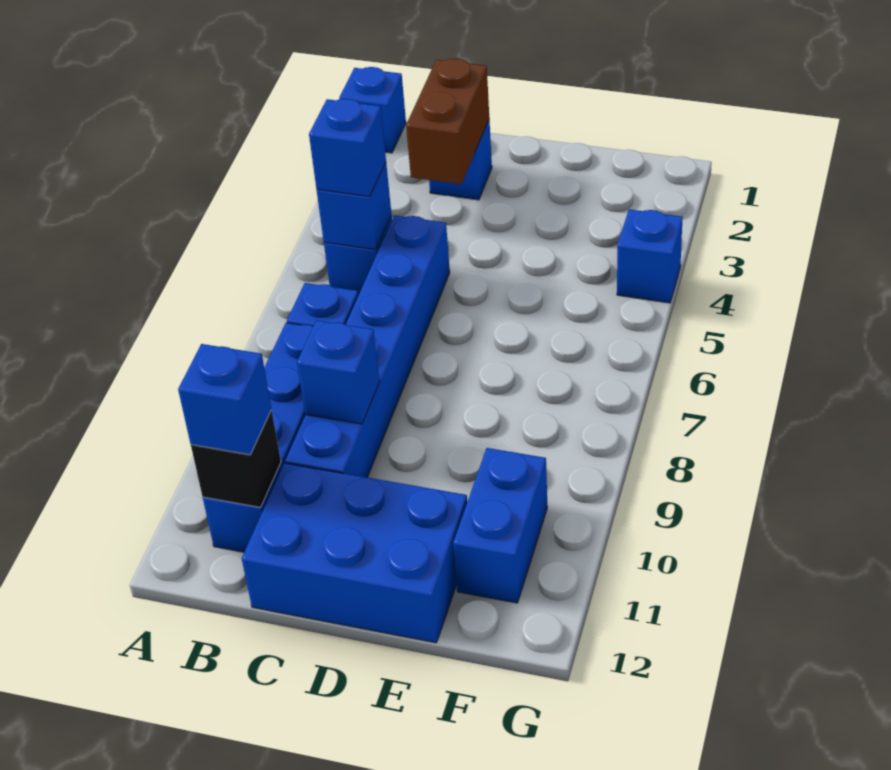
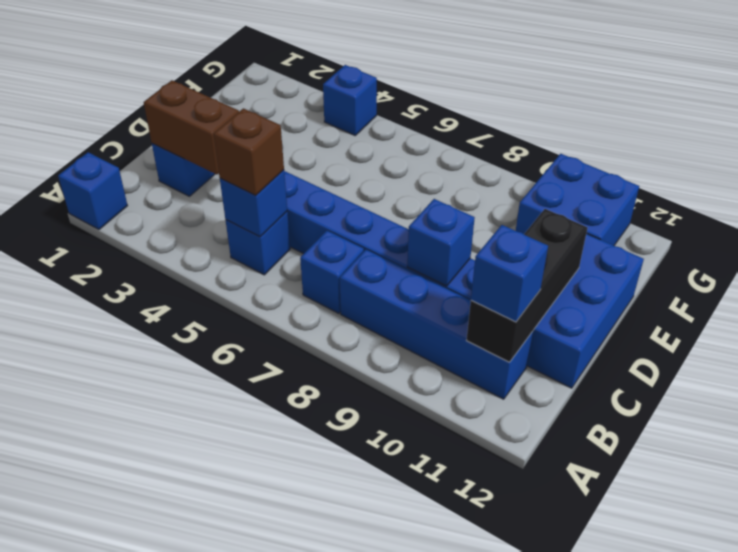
blue brick B5 level 3 -> brown brick B5 level 3
black brick B11 level 2 -> black brick B11:D11 level 2
blue brick F10:F11 level 1 -> blue brick F10:G11 level 1

